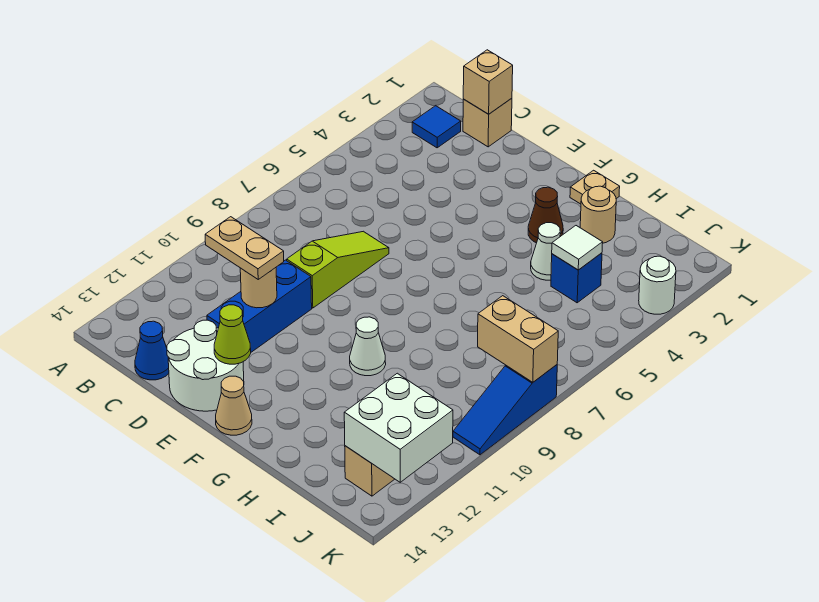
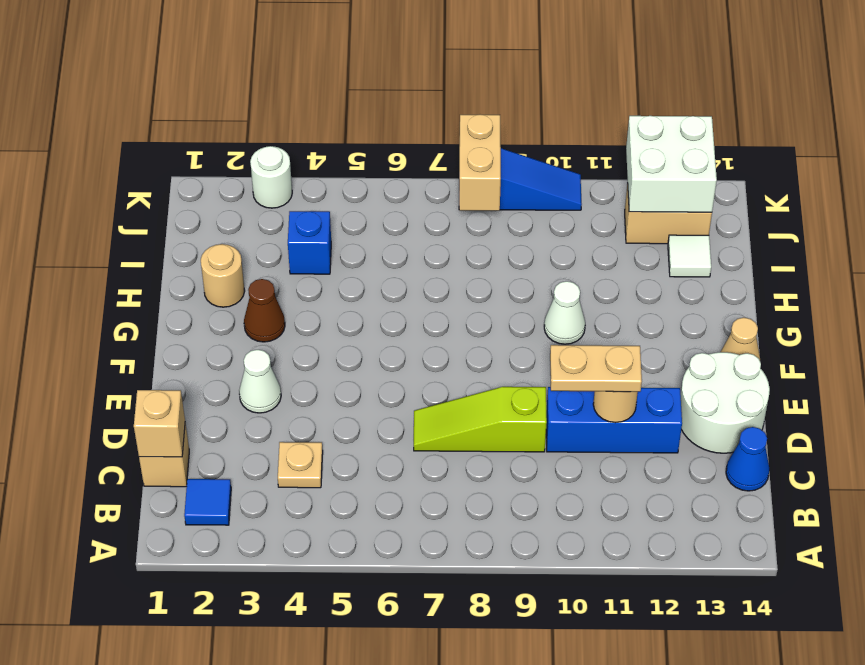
tan plate C11:D11 level 3 -> tan plate D10:D11 level 3
lime cone E13 level 2 -> none
tan plate G1 level 1 -> tan plate C4 level 1
white cone H4 level 1 -> white cone E3 level 1
white tile I4 level 2 -> white tile I13 level 1

